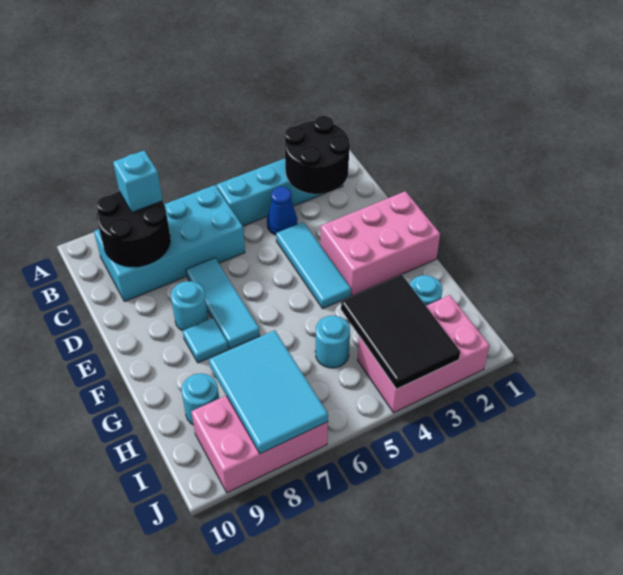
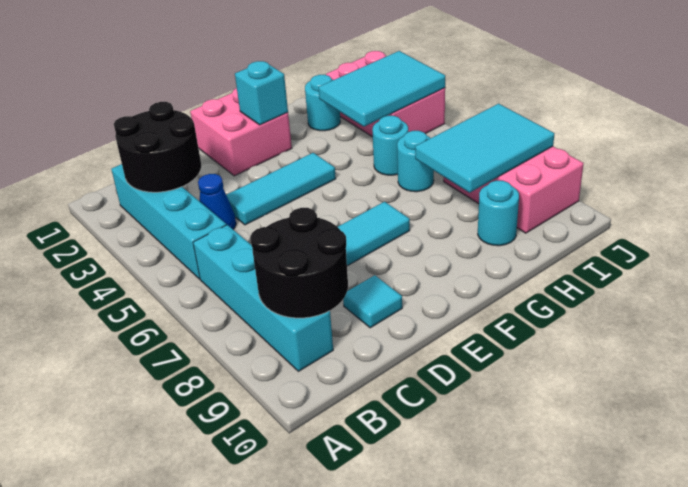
cyan brick B6:C9 level 1 -> cyan brick B6:B9 level 1
cyan brick B8 level 3 -> cyan brick F2 level 2
pink brick E1:F3 level 1 -> pink brick E1:F2 level 1
cyan round brick E8 level 1 -> cyan round brick H6 level 1
cyan tile F8 level 1 -> cyan tile D9 level 1
black tile H3:J4 level 2 -> cyan tile H3:J4 level 2

